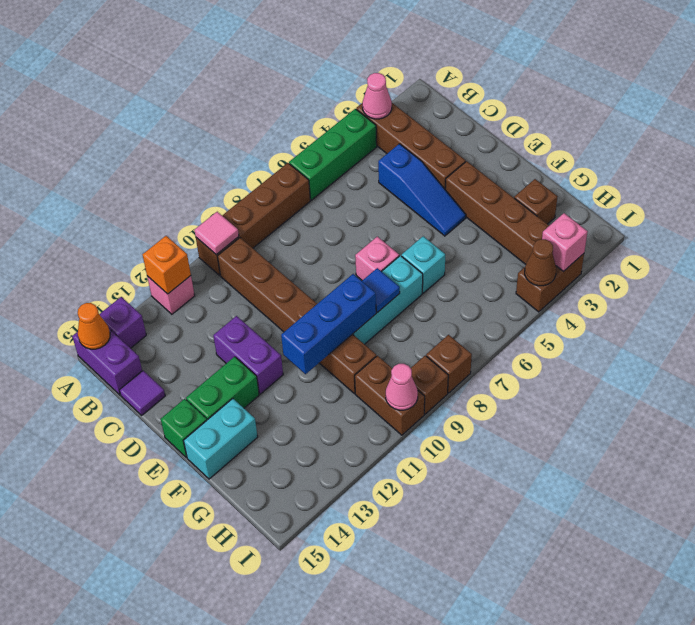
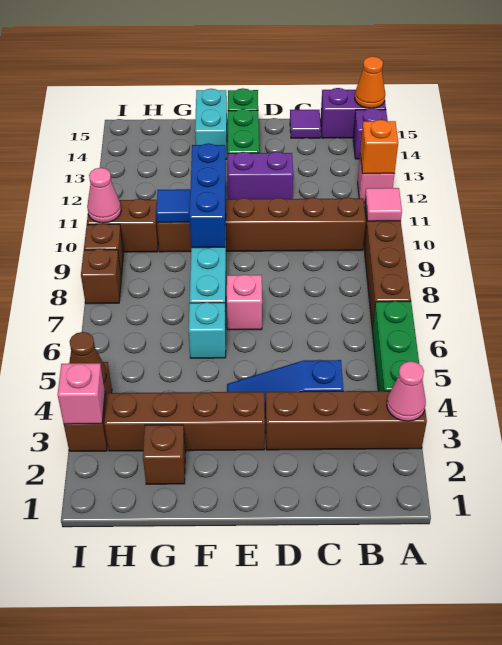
blue tile F8 level 2 -> blue tile G10 level 2

